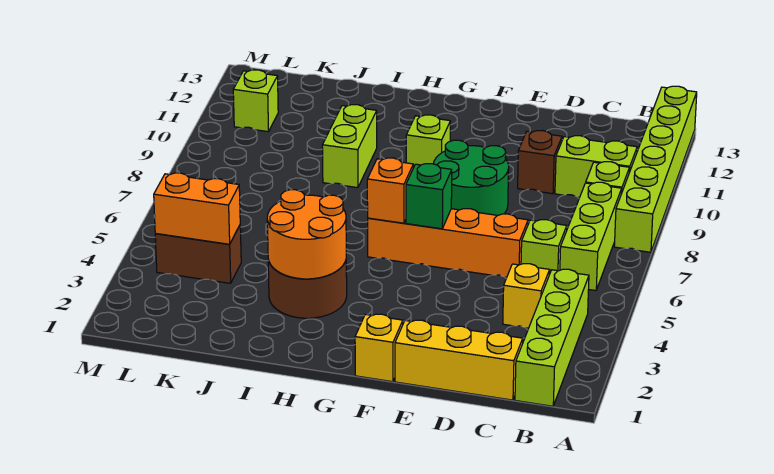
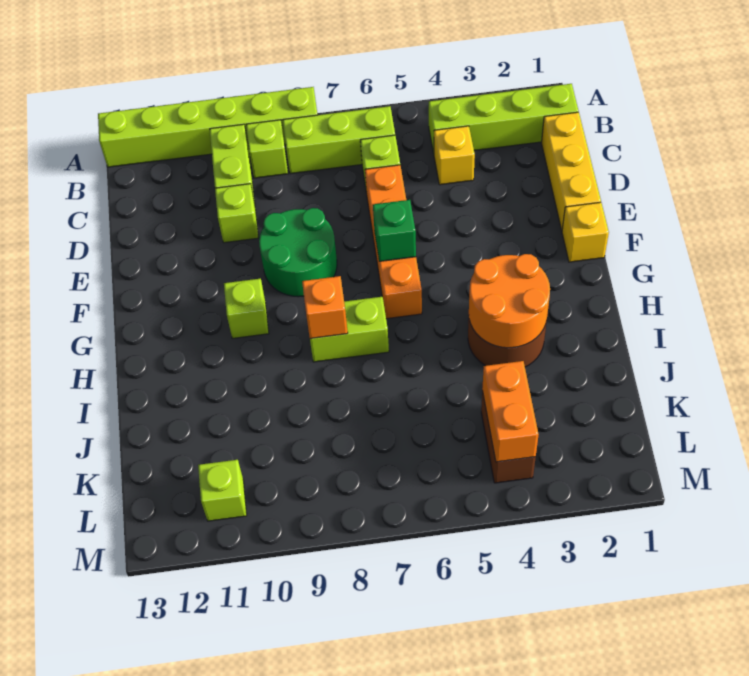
brown brick D10 level 1 -> lime brick D10 level 1
orange brick G6 level 2 -> orange brick H8 level 2
lime brick I9:I10 level 1 -> lime brick H7:H8 level 1

